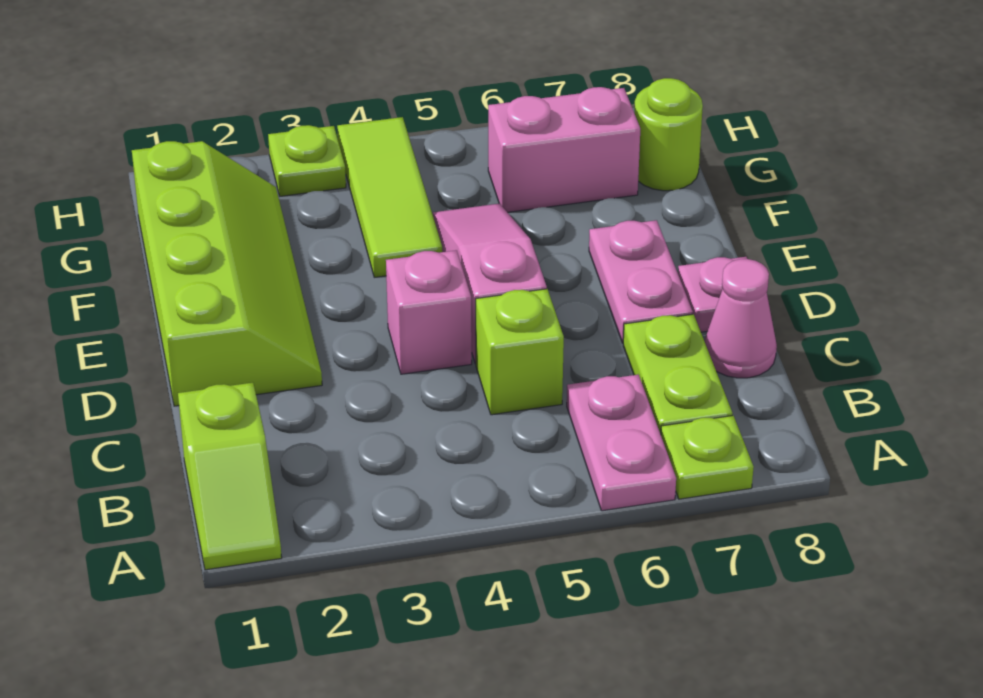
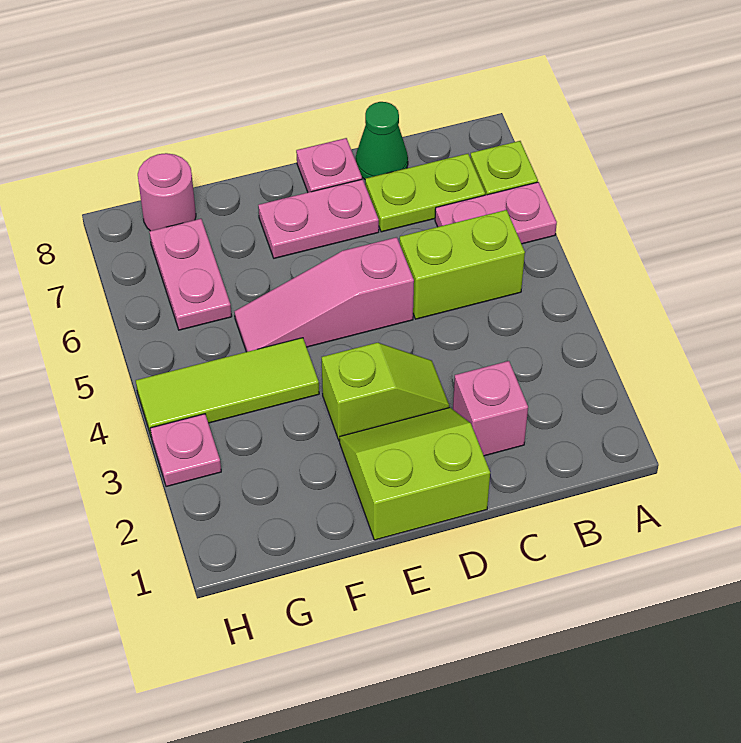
lime slope A1:B1 level 1 top B -> lime slope D3:E3 level 1 top E
lime brick C5 level 1 -> lime brick B5:C5 level 1
pink cone C8 level 1 -> green cone C8 level 1
lime slope D1:G2 level 1 top 1 -> lime slope D1:E2 level 1 top 1
pink brick D4 level 1 -> pink brick C2 level 1
pink brick G6:G7 level 1 -> pink plate G6:G7 level 1
lime round brick G8 level 1 -> pink round brick G8 level 1
lime plate H3 level 1 -> pink plate H3 level 1

